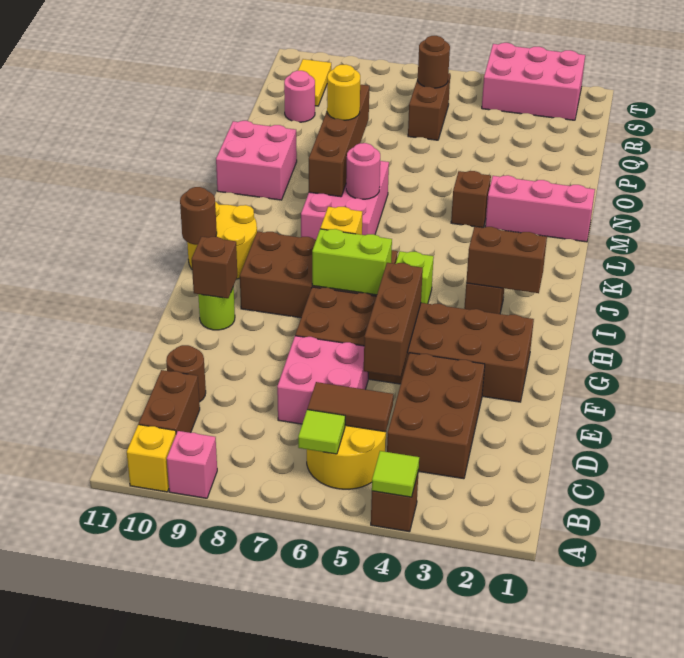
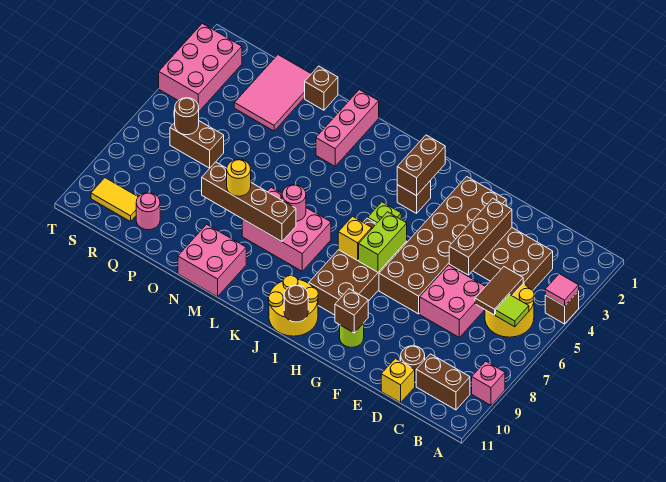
lime tile A4 level 2 -> pink tile A4 level 2
yellow brick A10 level 1 -> yellow brick D11 level 1
brown brick E5:G5 level 2 -> brown brick E3:E5 level 2
brown brick M4 level 1 -> brown brick O1 level 1
none -> pink tile P1:Q3 level 1

